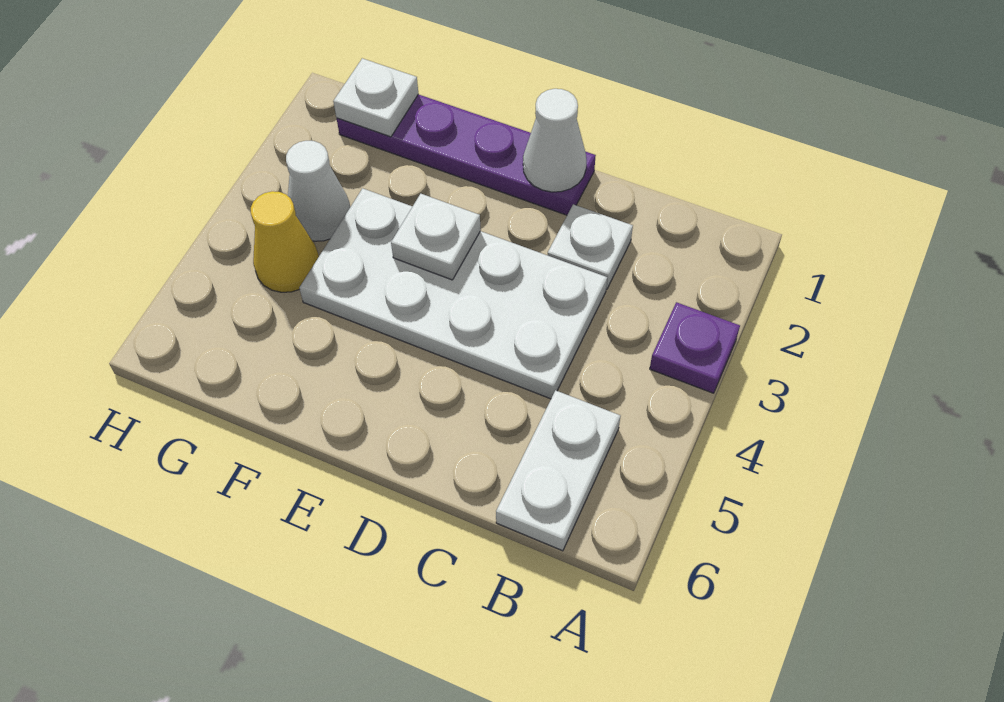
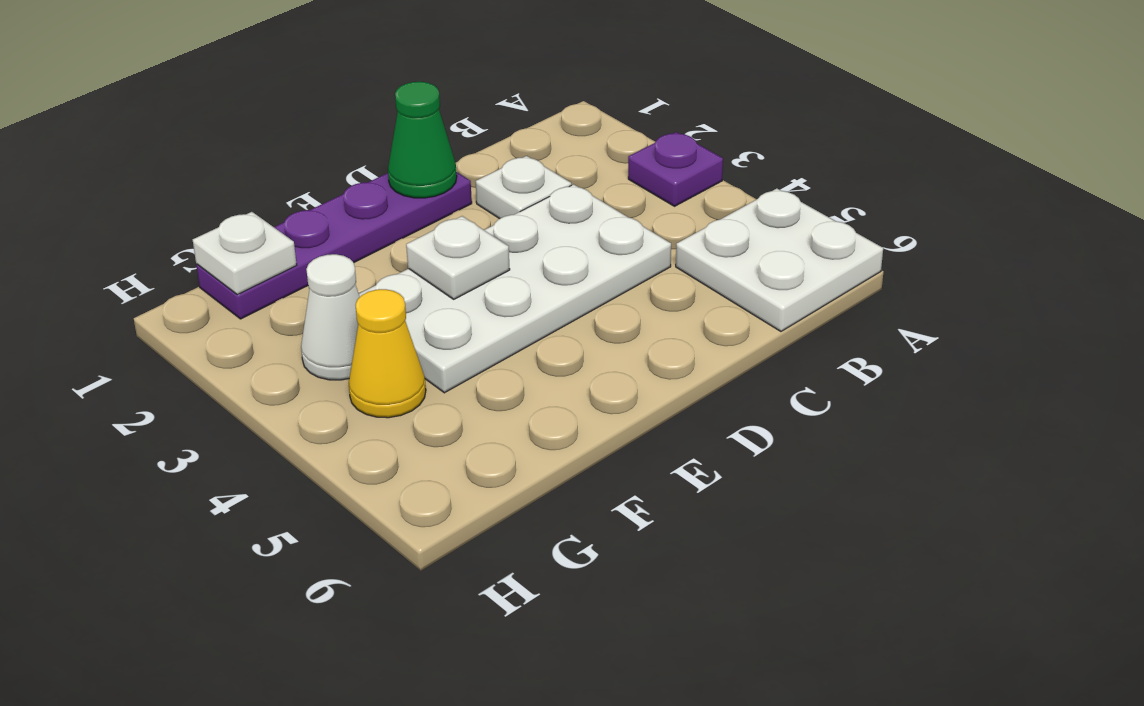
white plate B5:B6 level 1 -> white plate A5:B6 level 1
white cone D1 level 2 -> green cone D1 level 2

